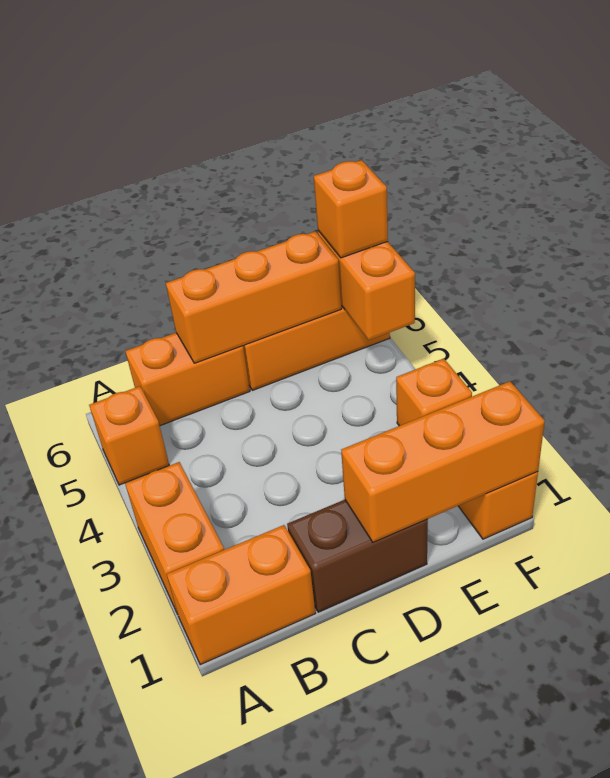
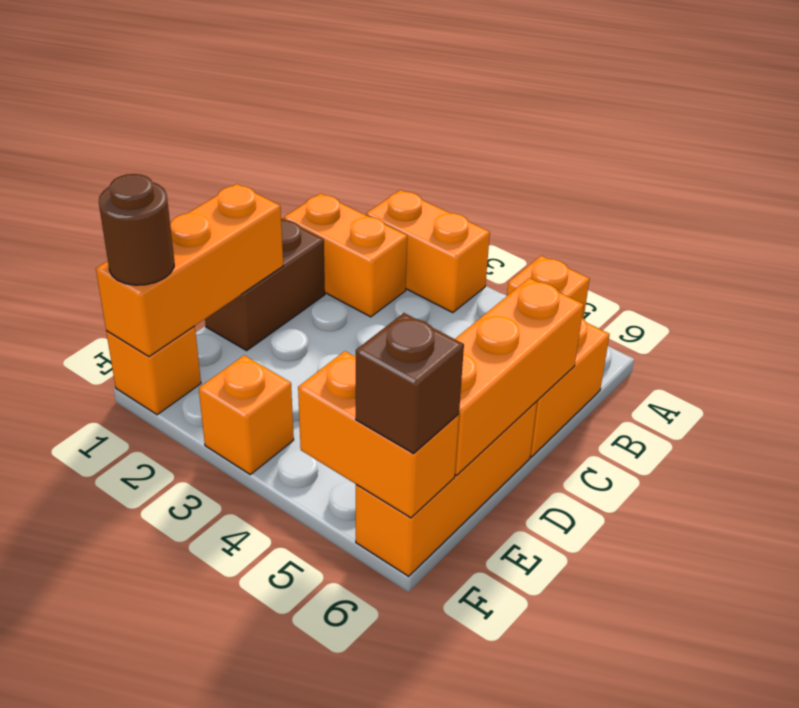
orange brick A1:B1 level 1 -> orange brick B1:B2 level 1
none -> brown round brick F1 level 3
orange brick F6 level 3 -> brown brick F6 level 3

